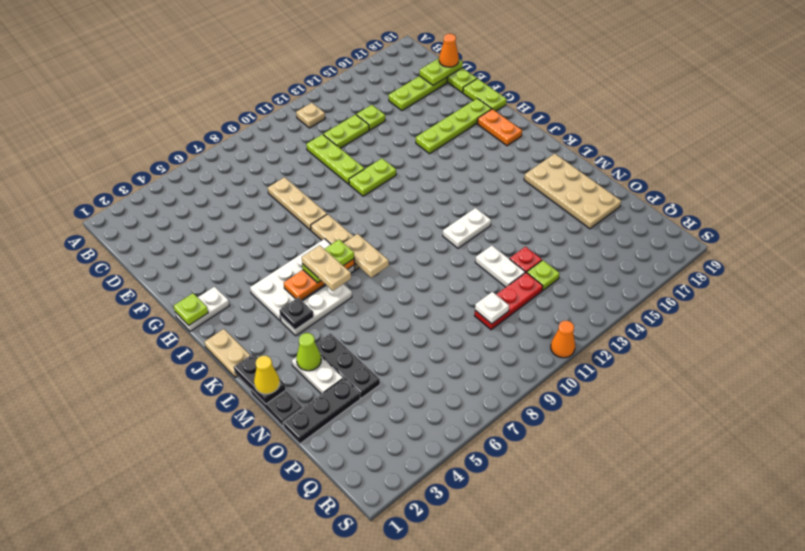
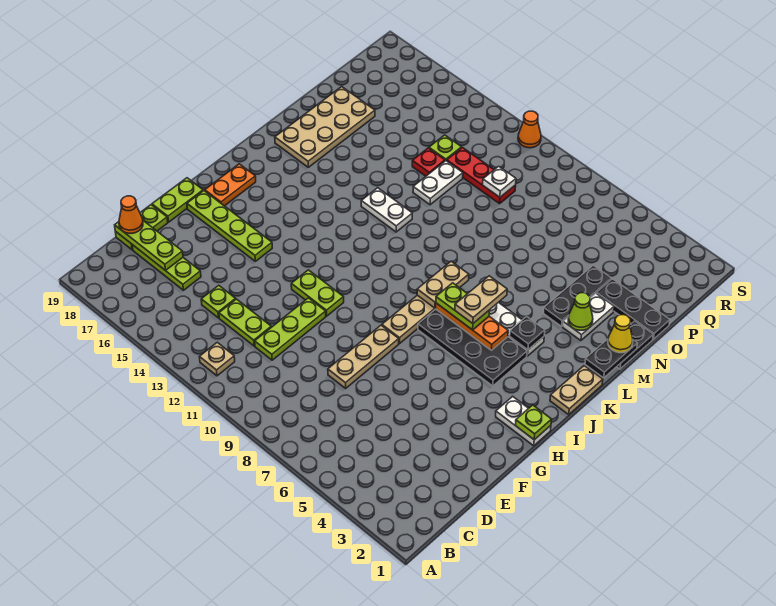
lime plate D18:D19 level 2 -> lime plate D17:D19 level 2
white plate I4:J7 level 1 -> black plate I4:J7 level 1

